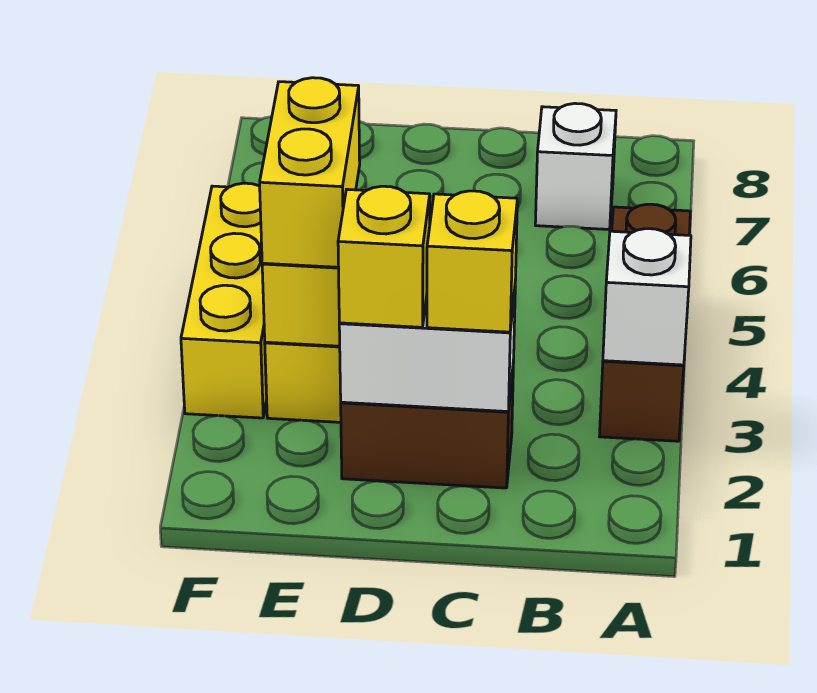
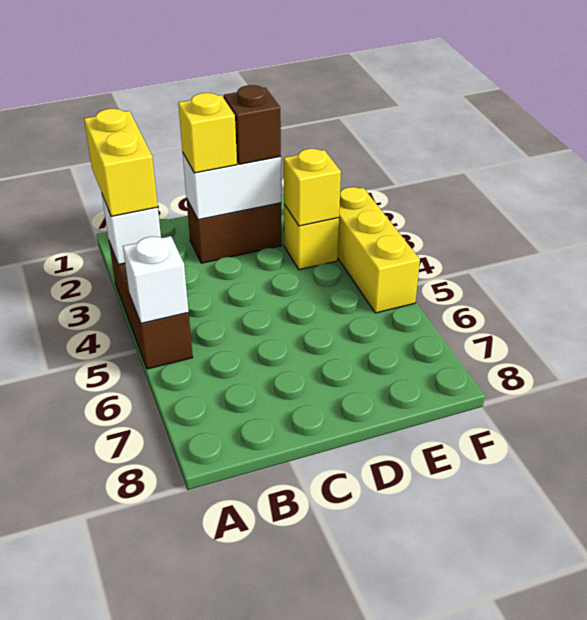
white brick B7 level 1 -> white brick A5 level 2
yellow brick D2 level 3 -> brown brick D2 level 3
yellow brick E3:E4 level 3 -> yellow brick A2:A3 level 3

